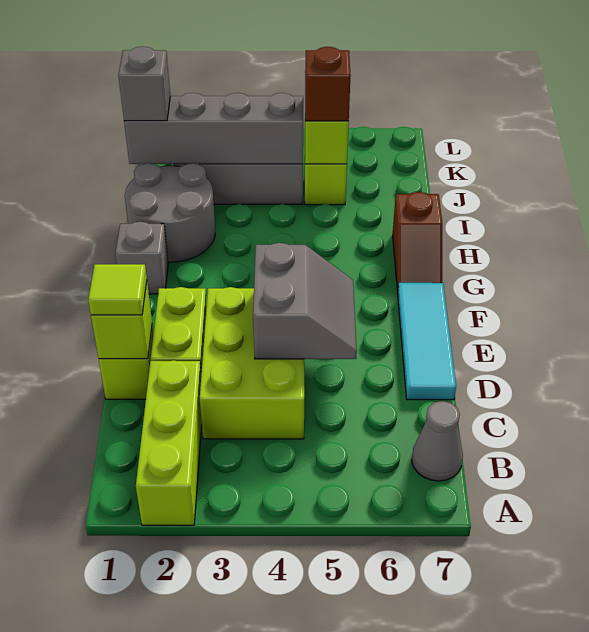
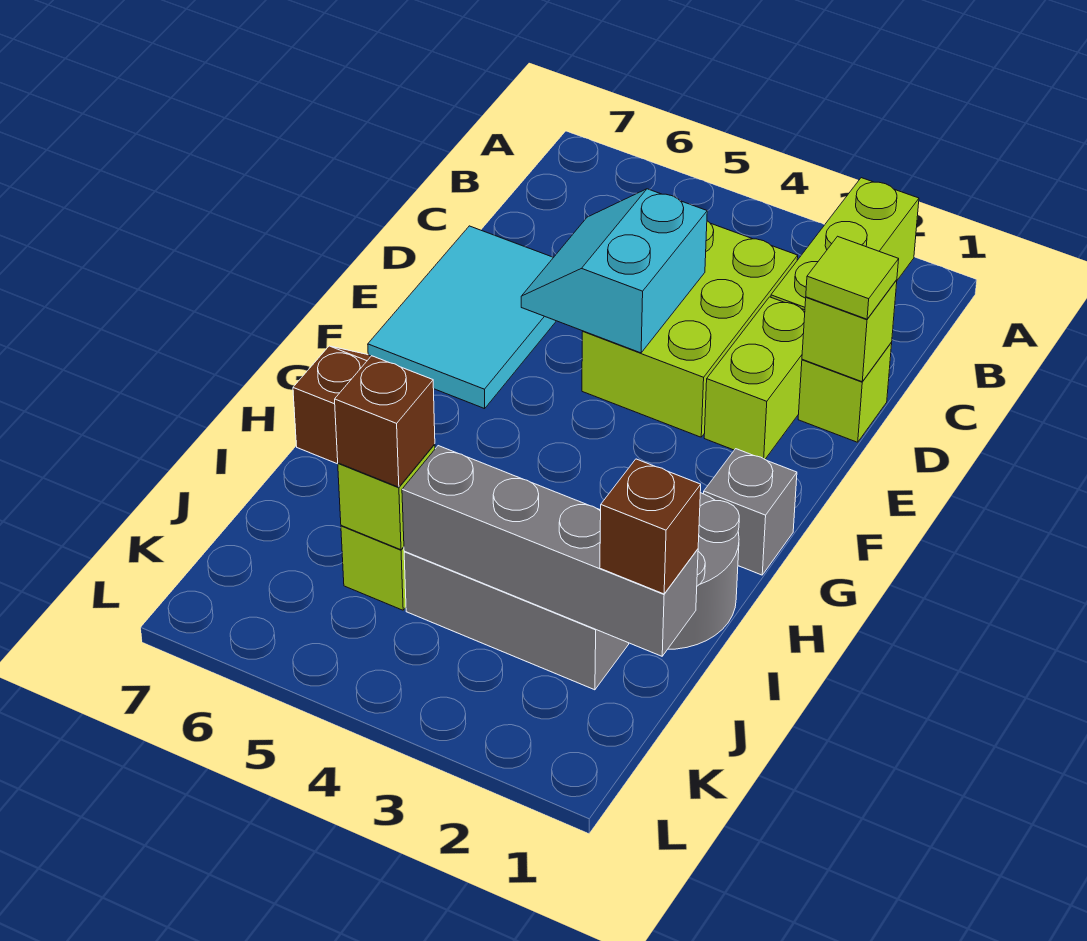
grey cone B7 level 1 -> none
grey slope D4:E5 level 2 top 4 -> cyan slope D4:E5 level 2 top 4
cyan tile D7:F7 level 1 -> cyan tile D6:F7 level 1
grey brick J1 level 3 -> brown brick J1 level 3

